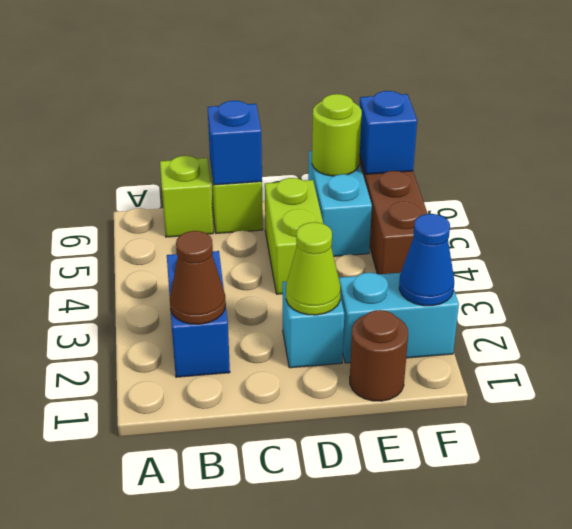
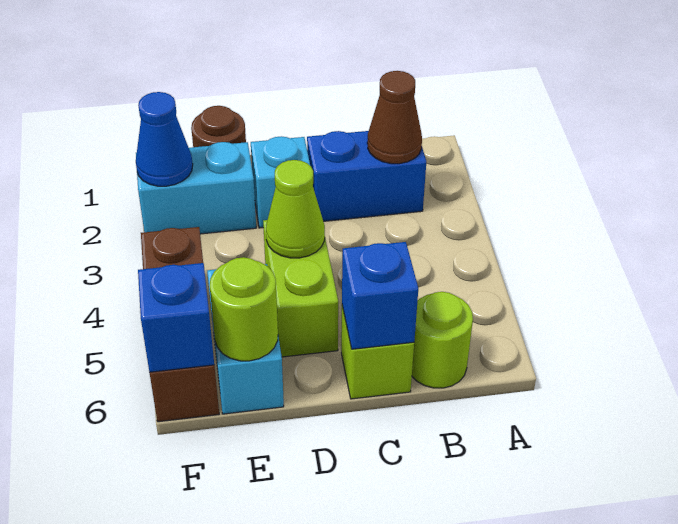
blue brick B2:B3 level 1 -> blue brick B2:C2 level 1
lime brick B6 level 1 -> lime round brick B6 level 1
lime cone D2 level 2 -> lime cone D4 level 2

